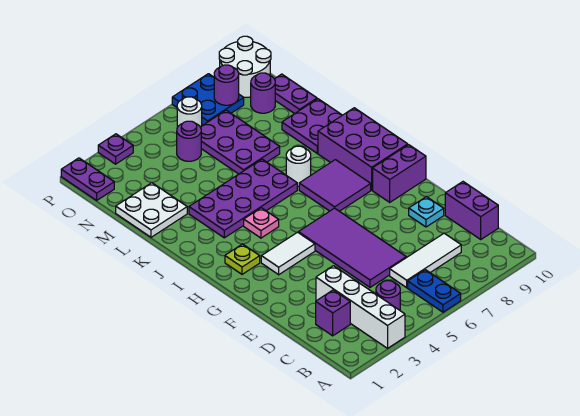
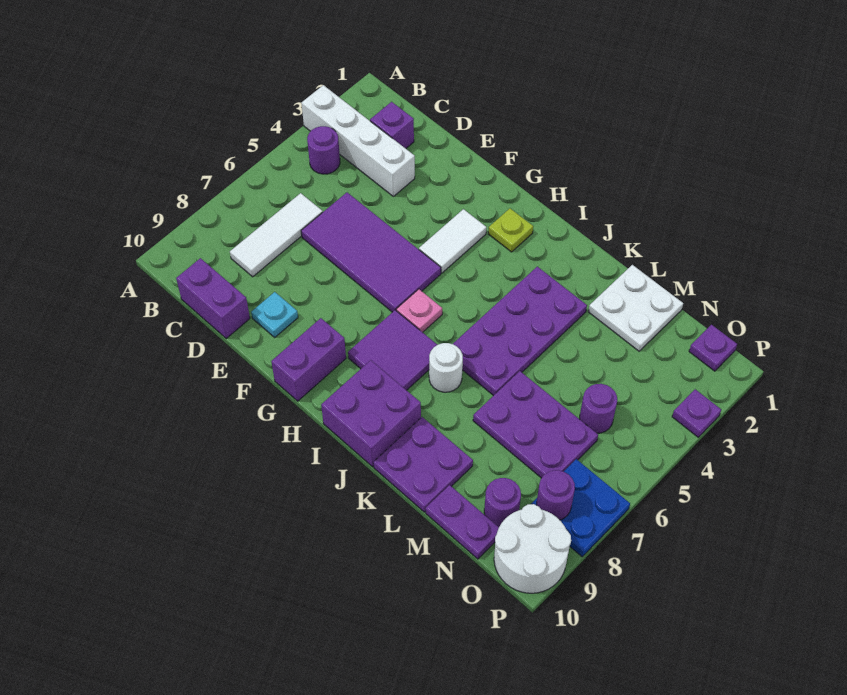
blue plate A6:B6 level 1 -> none
purple brick H9:J10 level 1 -> purple brick I9:J10 level 1
pink plate I4 level 1 -> pink plate H6 level 1
purple plate O1:P1 level 1 -> purple plate O1 level 1
white round brick O6 level 1 -> none

